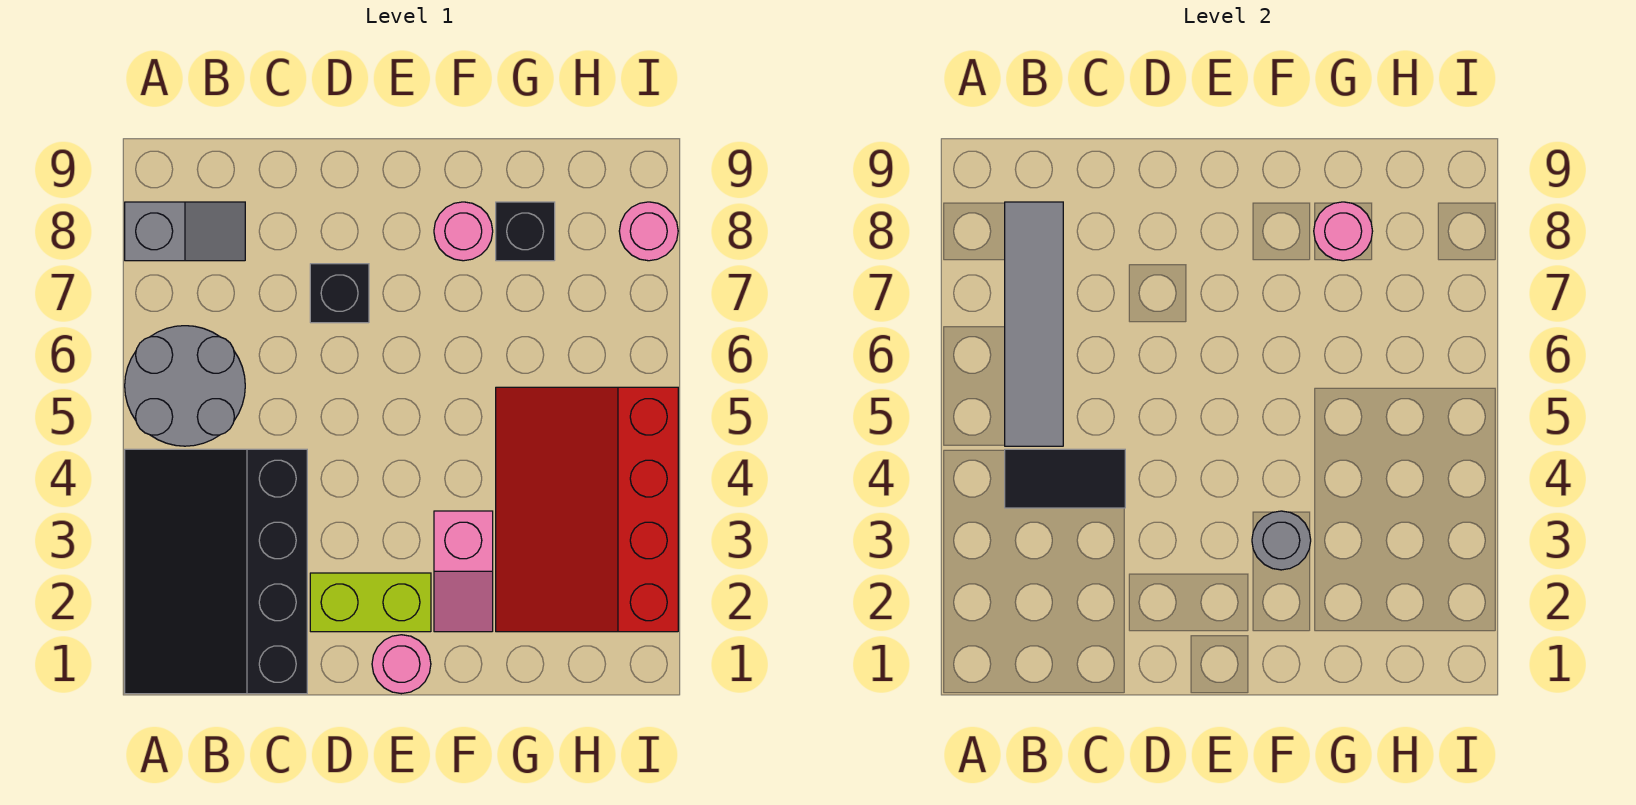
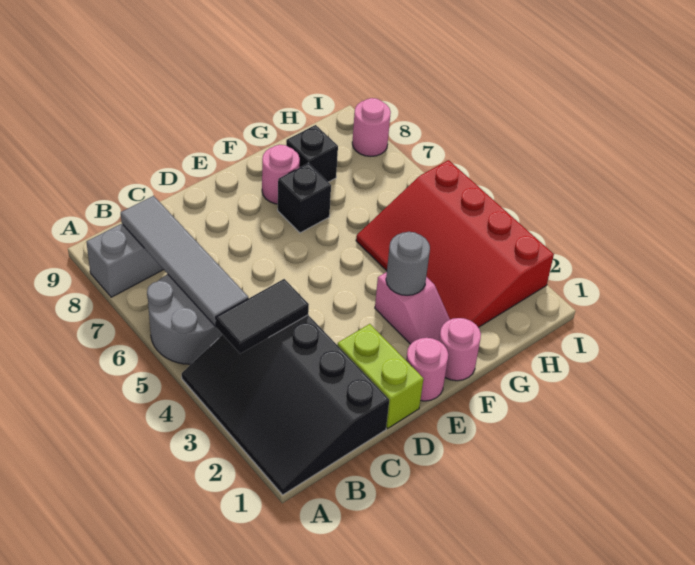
lime brick D2:E2 level 1 -> lime brick D1:D2 level 1
black brick D7 level 1 -> black brick F7 level 1
pink round brick G8 level 2 -> pink round brick F1 level 1

